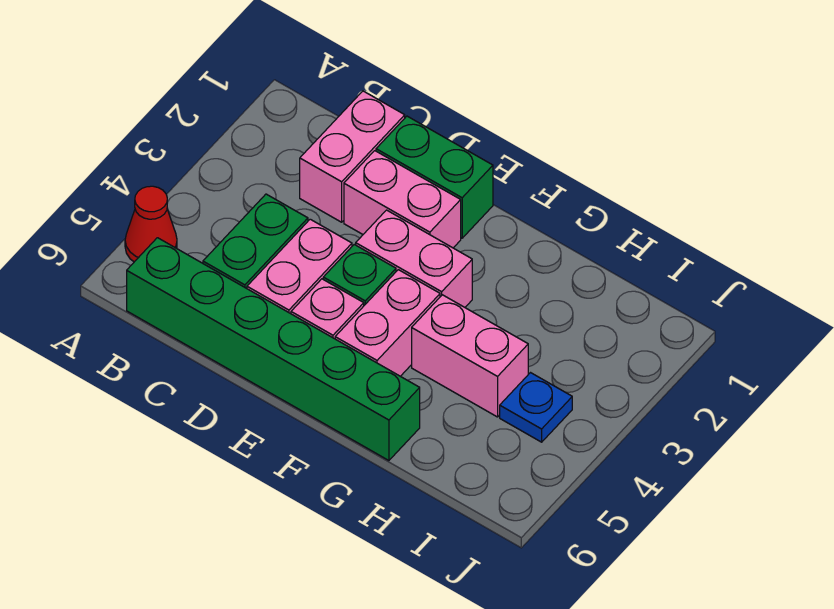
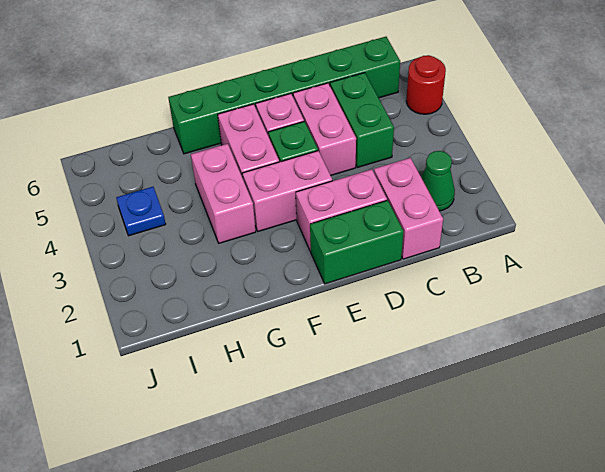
red cone A5 level 1 -> red round brick A5 level 1
none -> green cone B2 level 1
pink brick G4:H4 level 1 -> pink brick G3:G4 level 1

